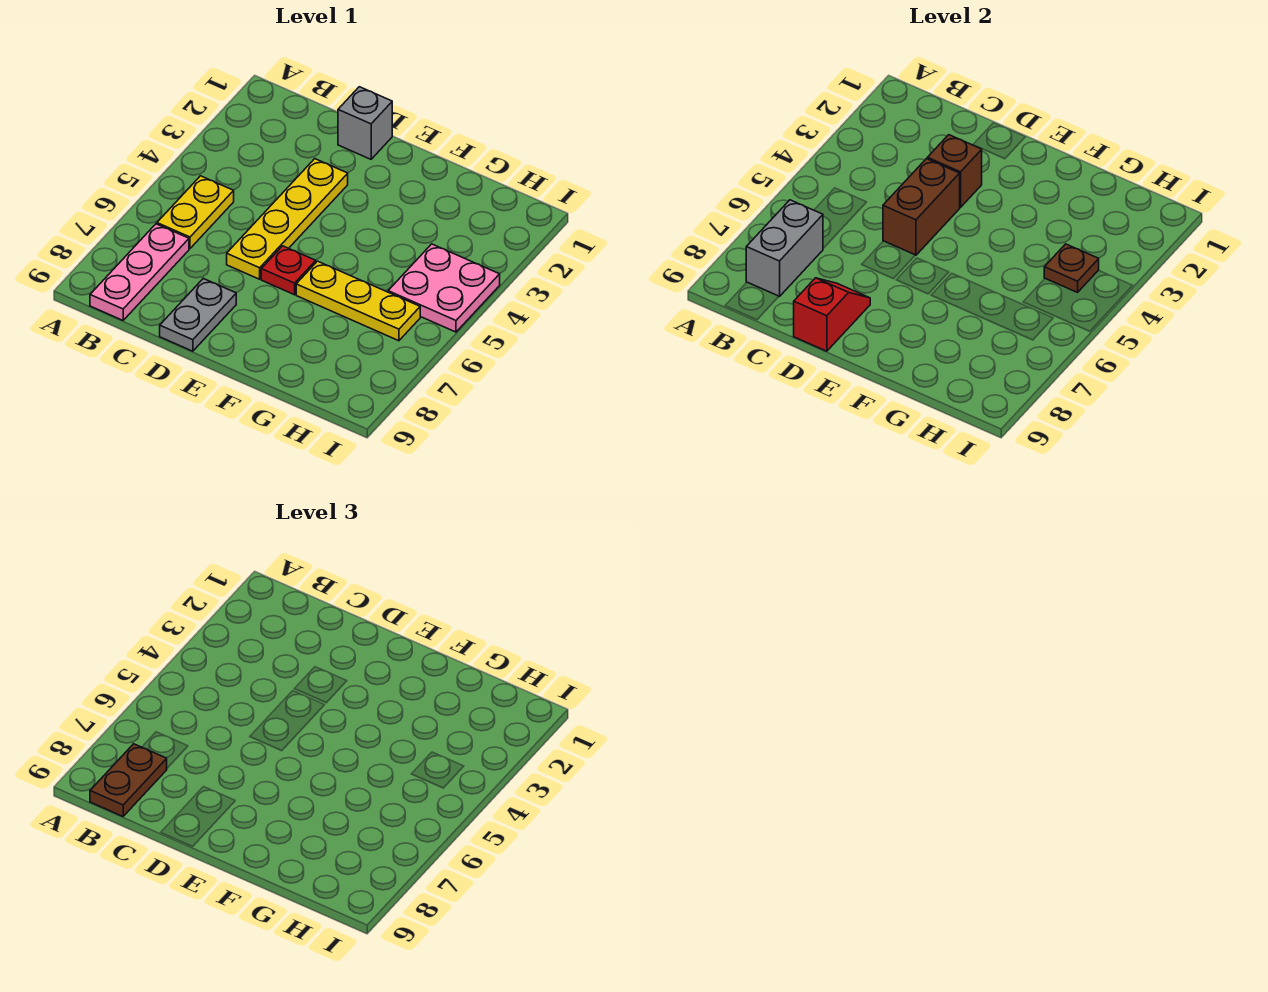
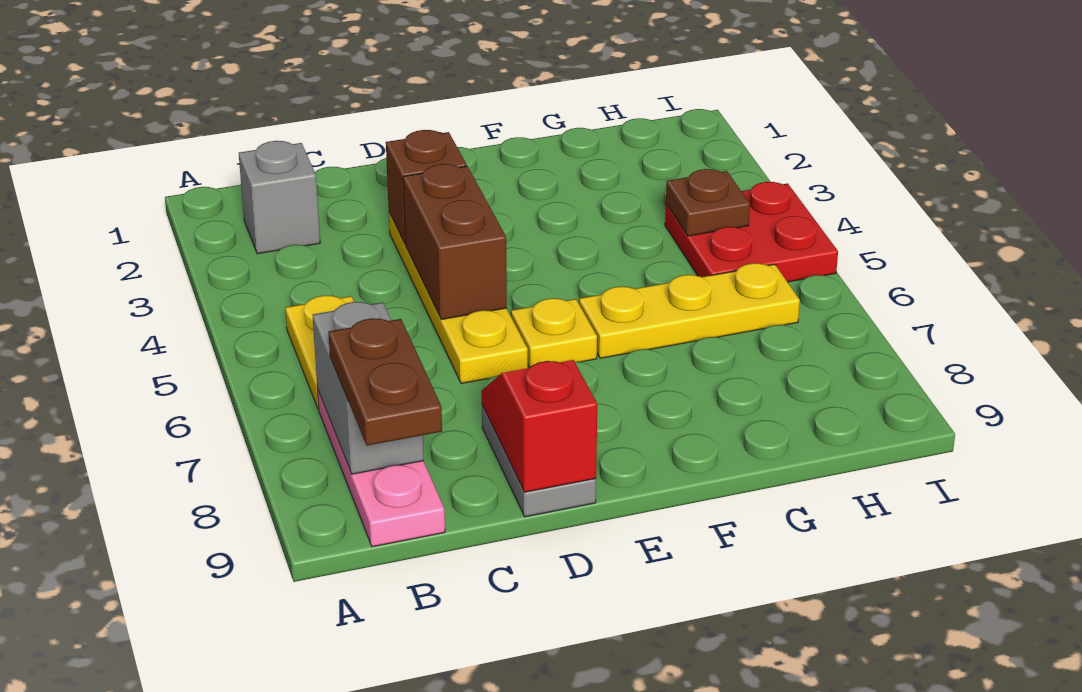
grey brick D1 level 1 -> grey brick B2 level 1
red plate E6 level 1 -> yellow plate E6 level 1
pink plate H4:I5 level 1 -> red plate H4:I5 level 1

